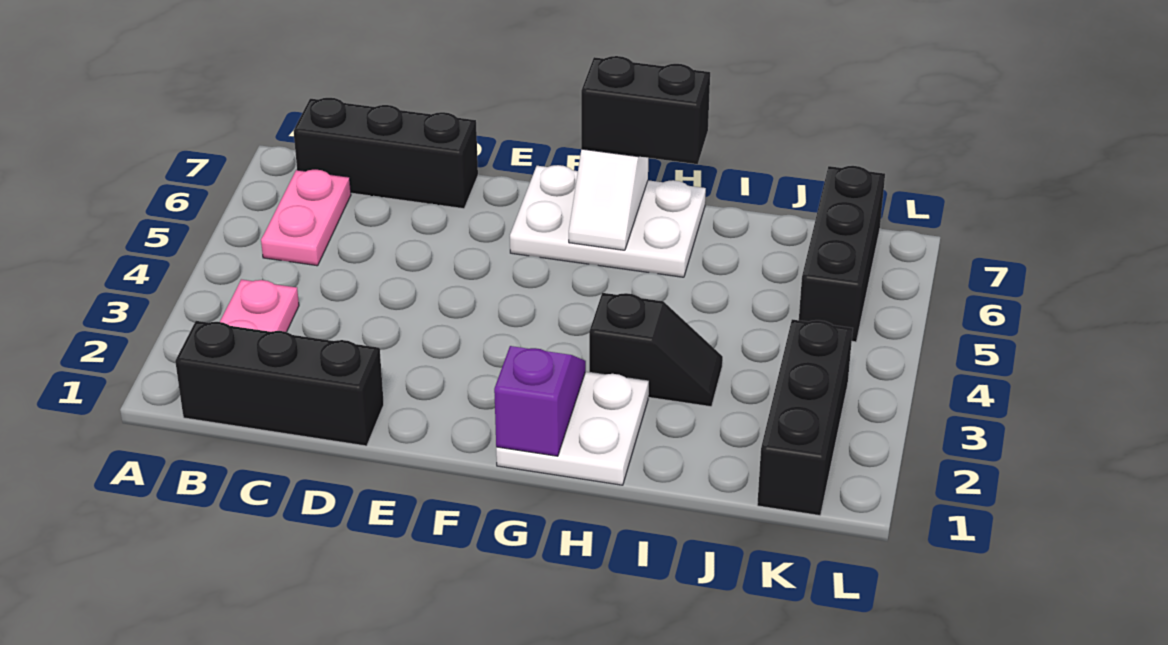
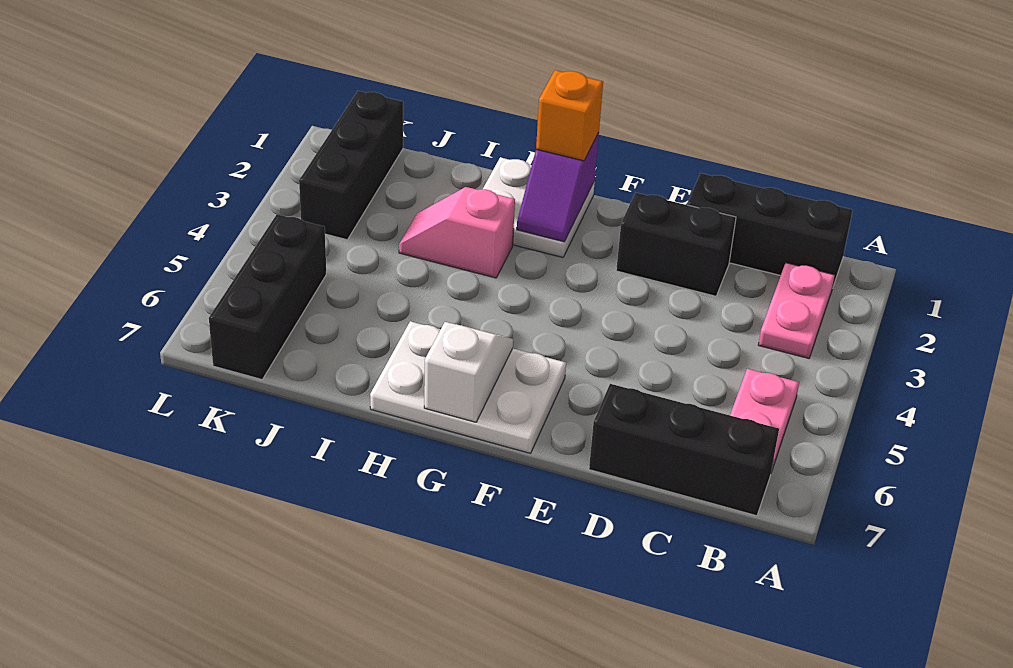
none -> orange brick G1 level 3
black brick G7:H7 level 3 -> black brick D2:E2 level 1
black slope H3:I3 level 1 top H -> pink slope H3:I3 level 1 top H

